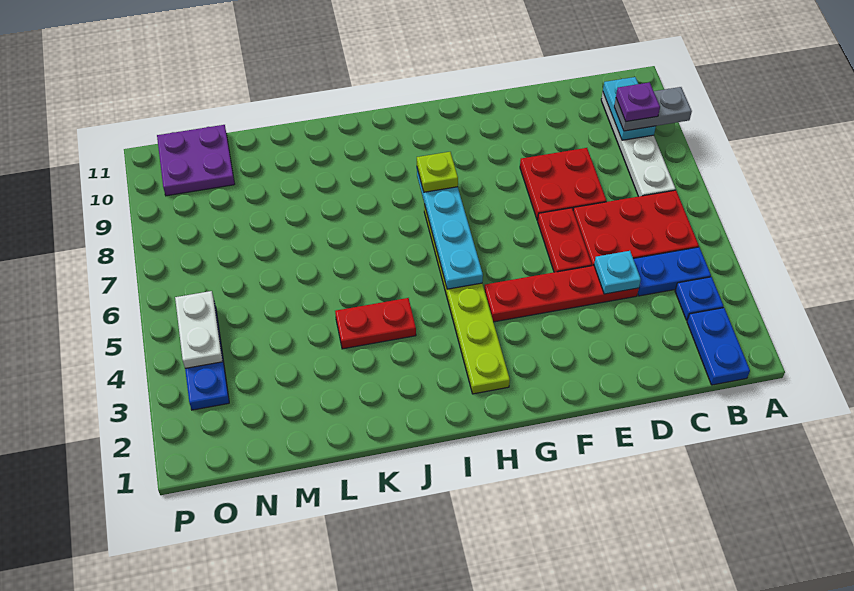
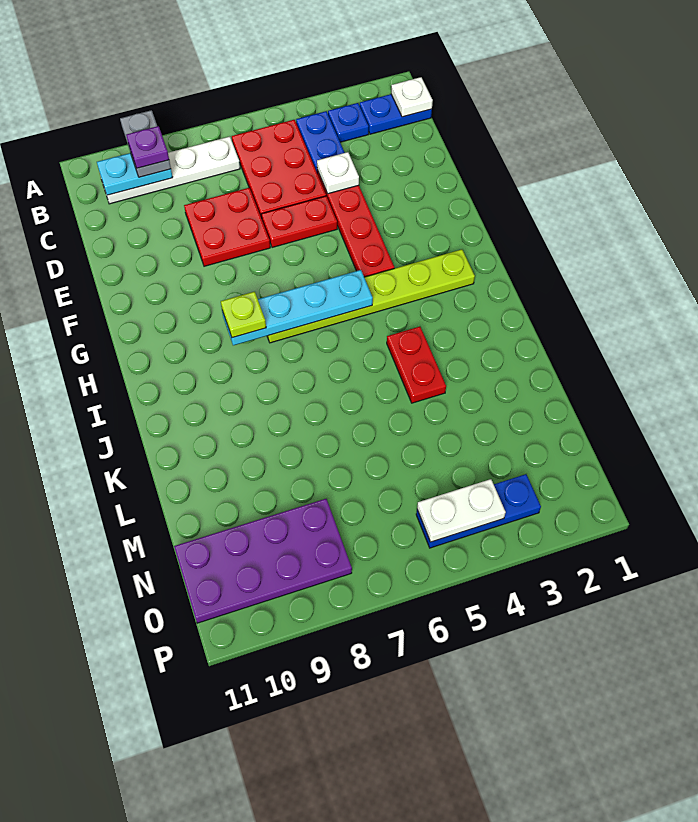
none -> white plate B1 level 2
cyan plate D4 level 2 -> white plate D4 level 2
purple plate N10:O11 level 1 -> purple plate N8:O11 level 1

